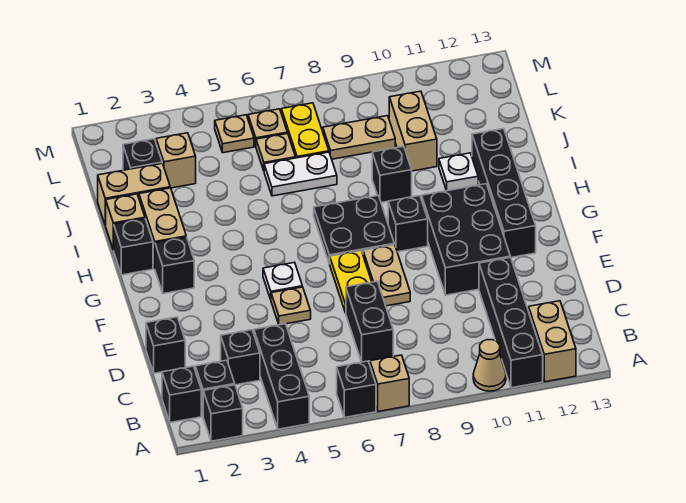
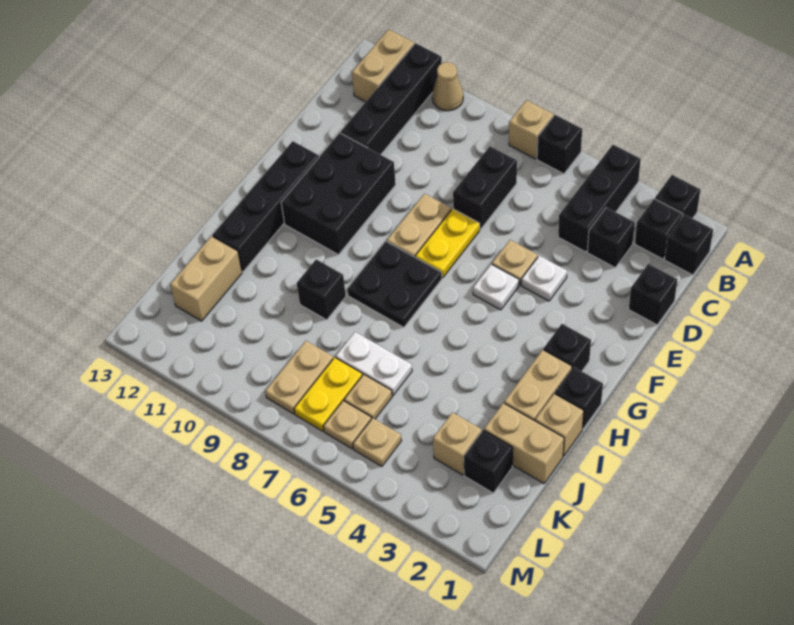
black brick G9 level 1 -> none
white plate I11 level 1 -> white plate E4 level 1
tan brick J10:K10 level 1 -> tan brick J12:K12 level 1
tan plate K8:K9 level 1 -> tan plate K8:L8 level 1

